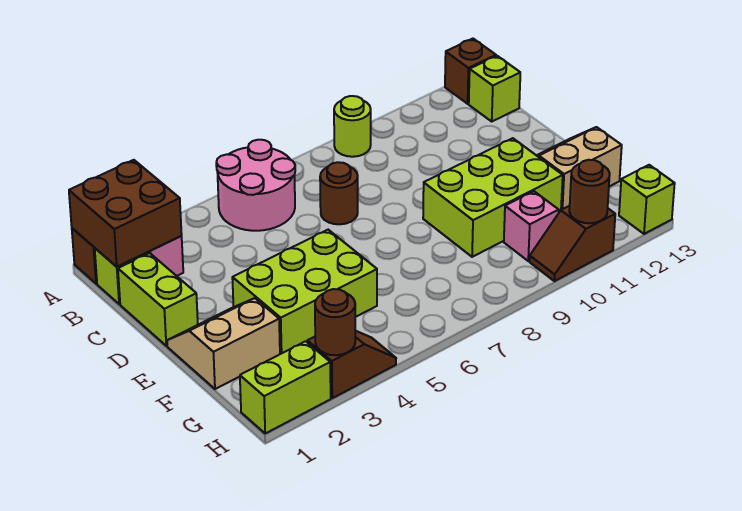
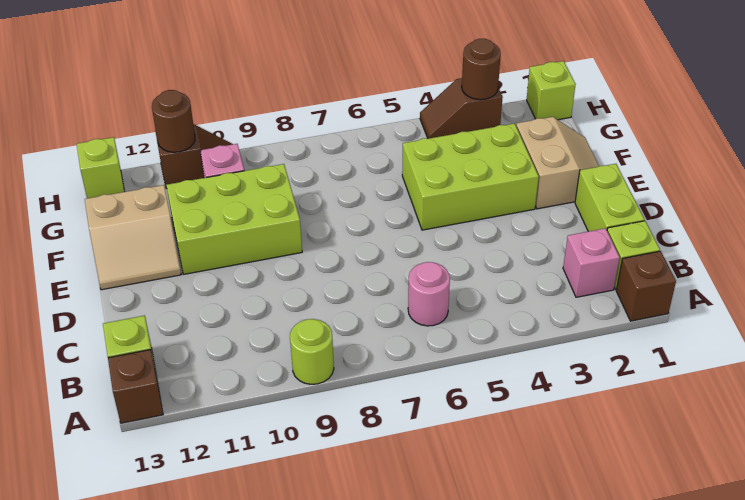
brown brick A1:B2 level 2 -> none
pink round brick A5:B6 level 1 -> pink round brick B6 level 1
brown round brick C7 level 1 -> none
tan slope E1:F2 level 1 top F -> tan slope E1:F2 level 1 top 2
lime brick H1:H2 level 1 -> lime brick H1 level 1

